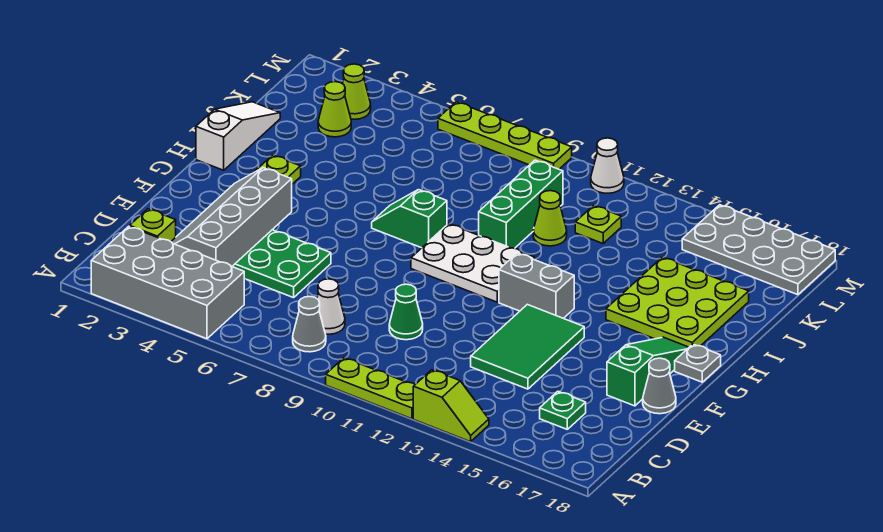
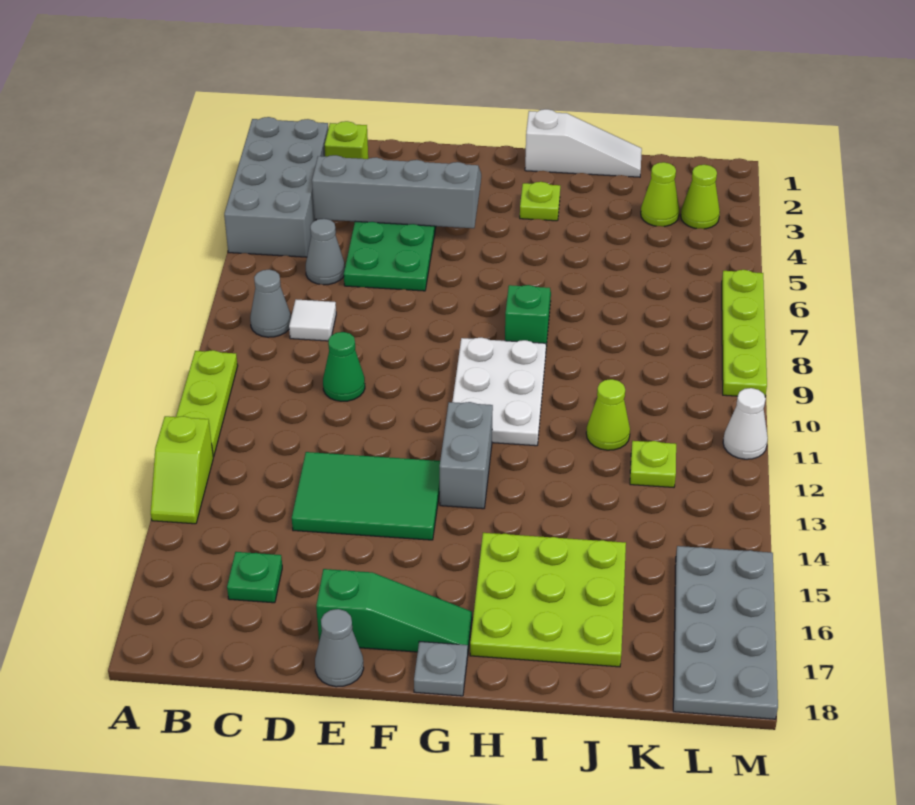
none -> grey cone C6 level 1
white cone C8 level 1 -> white tile C8 level 1
green brick I10:K10 level 1 -> none

